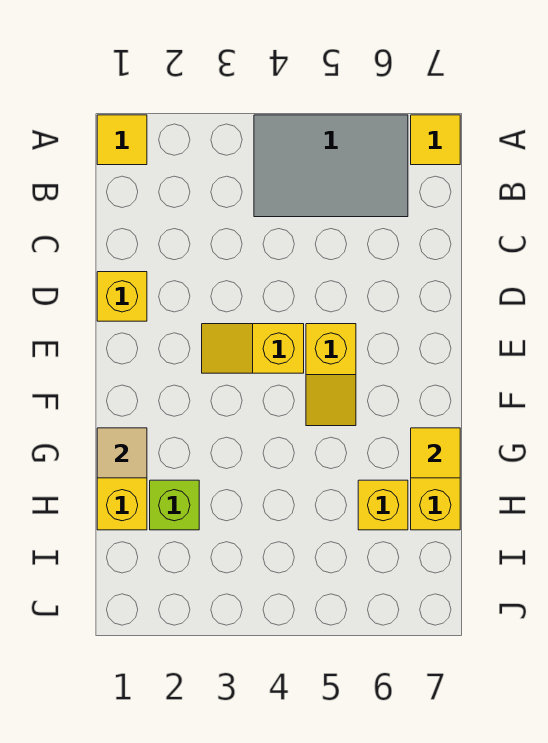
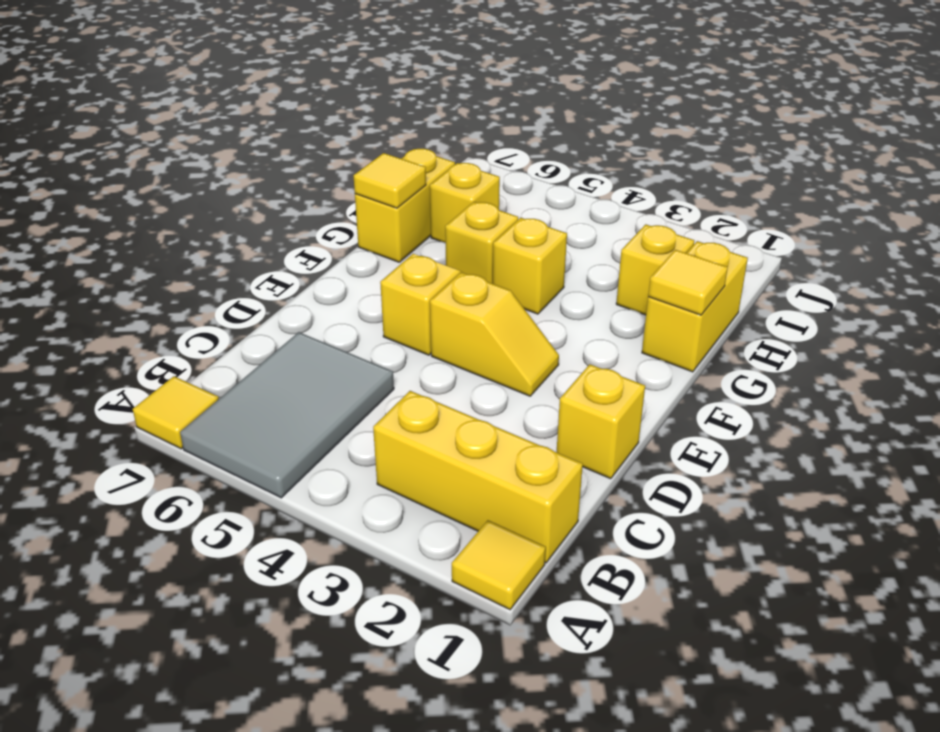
grey tile A4:B6 level 1 -> grey tile A5:C6 level 1
none -> yellow brick B1:B3 level 1
tan tile G1 level 2 -> yellow tile G1 level 2
none -> yellow brick G4 level 1
none -> yellow brick G5 level 1
lime brick H2 level 1 -> yellow brick H2 level 1

